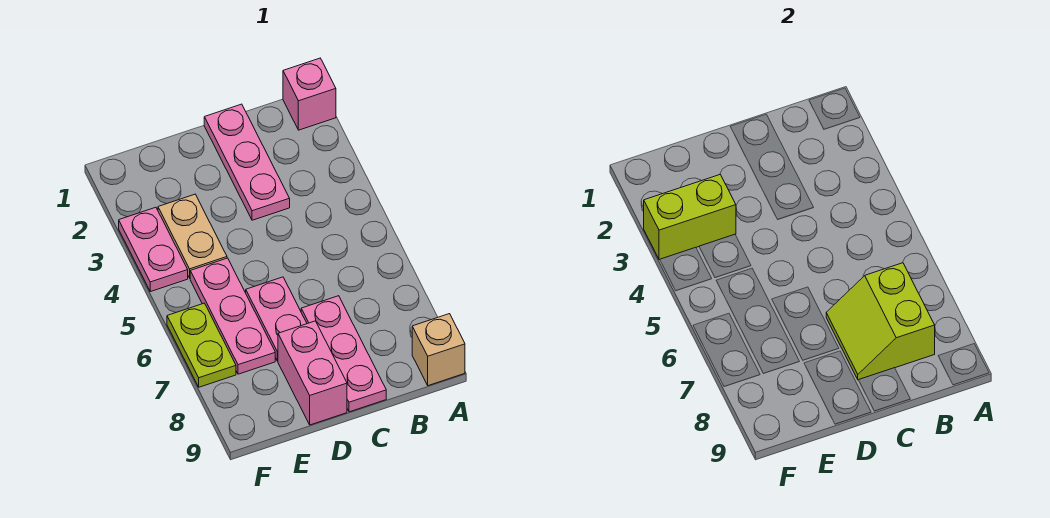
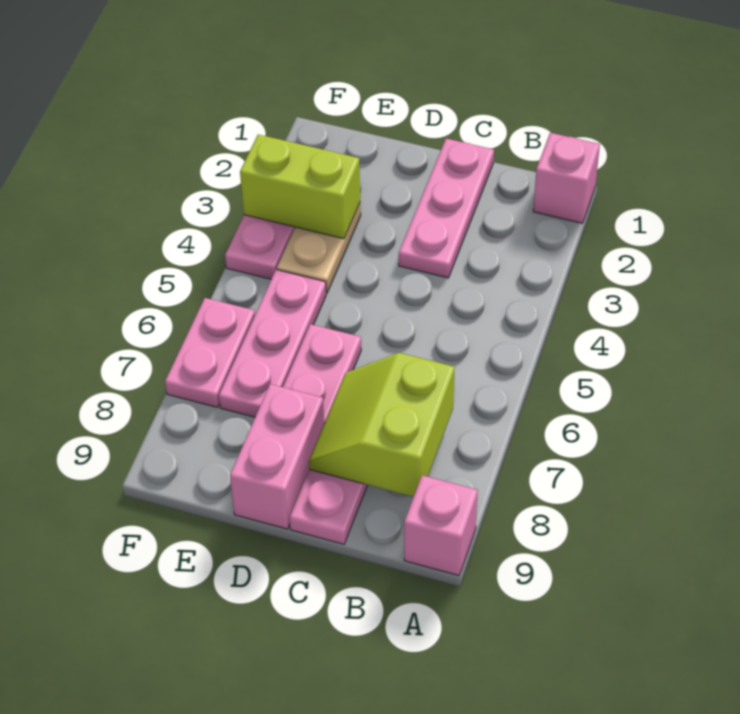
tan brick A9 level 1 -> pink brick A9 level 1
lime plate F6:F7 level 1 -> pink plate F6:F7 level 1

